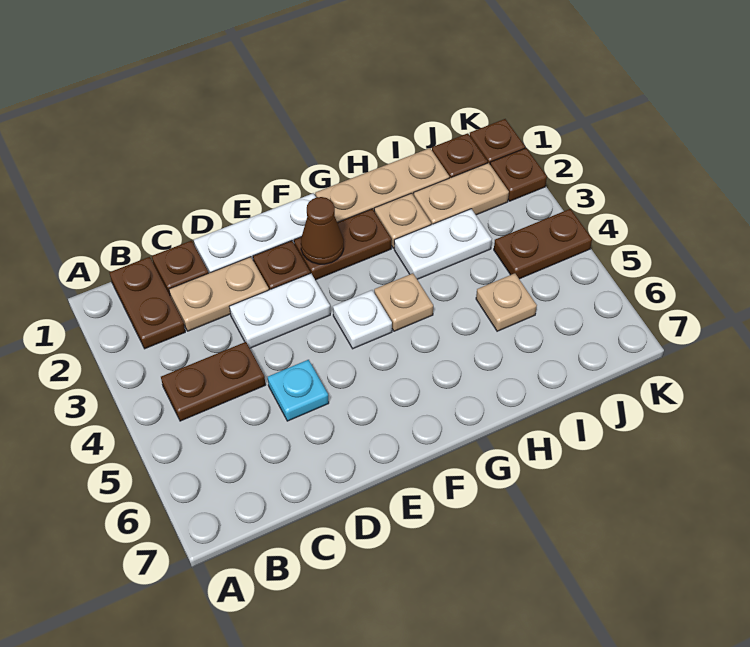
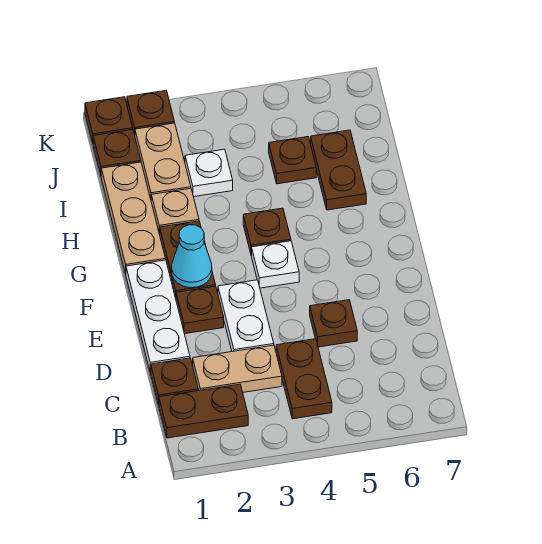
tan plate C2:D2 level 1 -> tan plate C2:C3 level 1
cyan plate D5 level 1 -> brown plate D5 level 1
brown cone F2 level 2 -> cyan cone F2 level 2
tan plate G4 level 1 -> brown plate G4 level 1
white plate H3:I3 level 1 -> white plate I3 level 1
tan plate I5 level 1 -> brown plate I5 level 1
brown plate J4:K4 level 1 -> brown plate H6:I6 level 1

